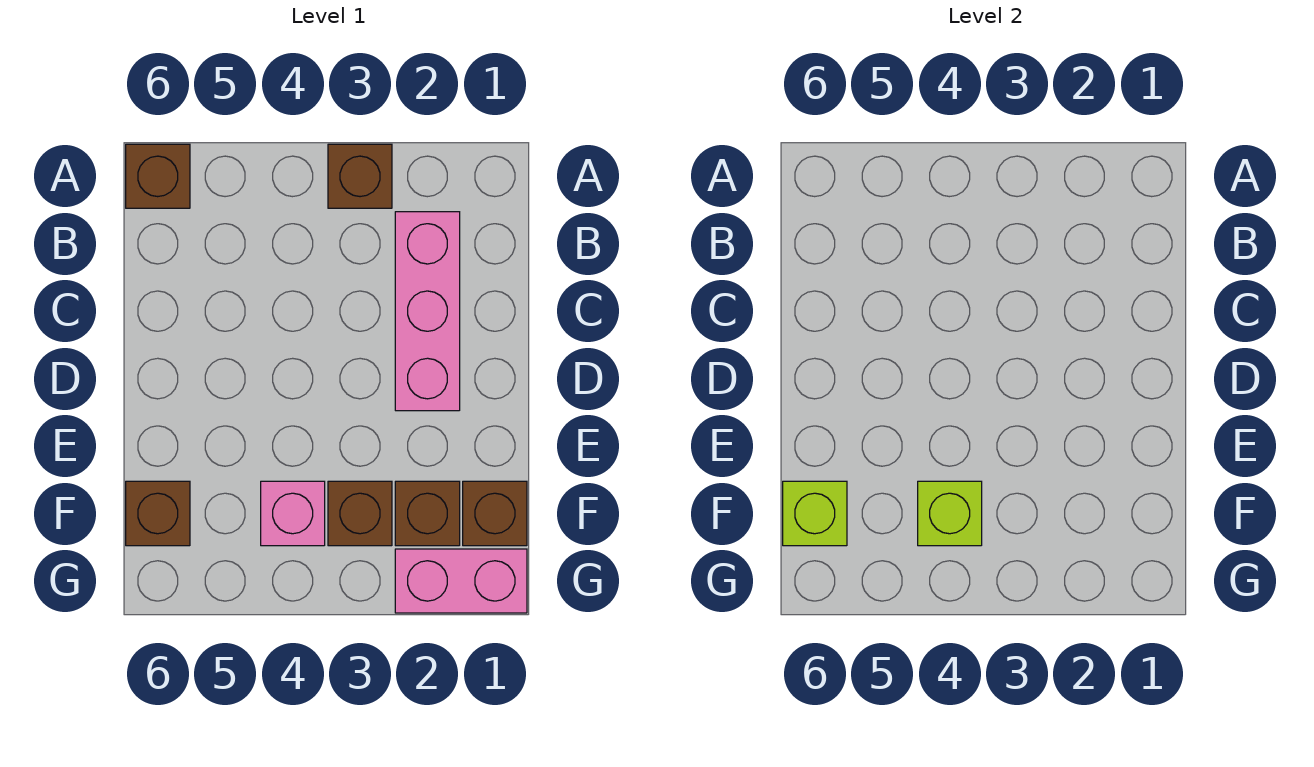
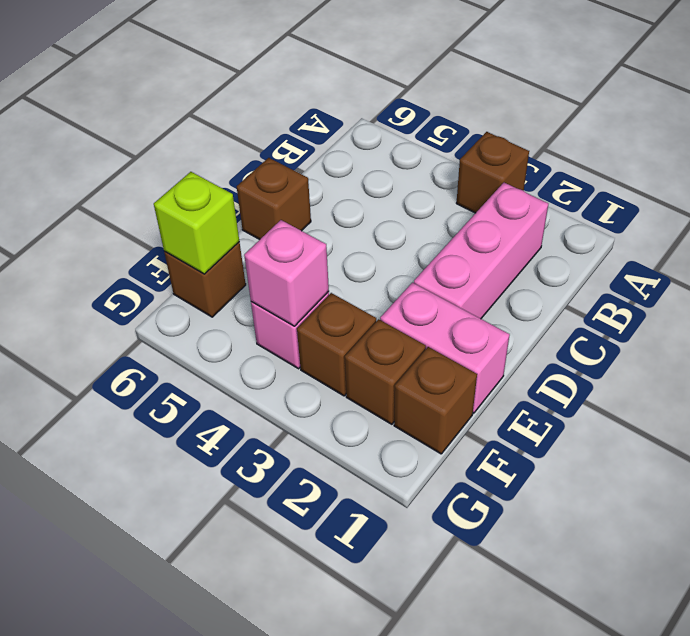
brown brick A6 level 1 -> brown brick D6 level 1
lime brick F4 level 2 -> pink brick F4 level 2
pink brick G1:G2 level 1 -> pink brick E1:E2 level 1

